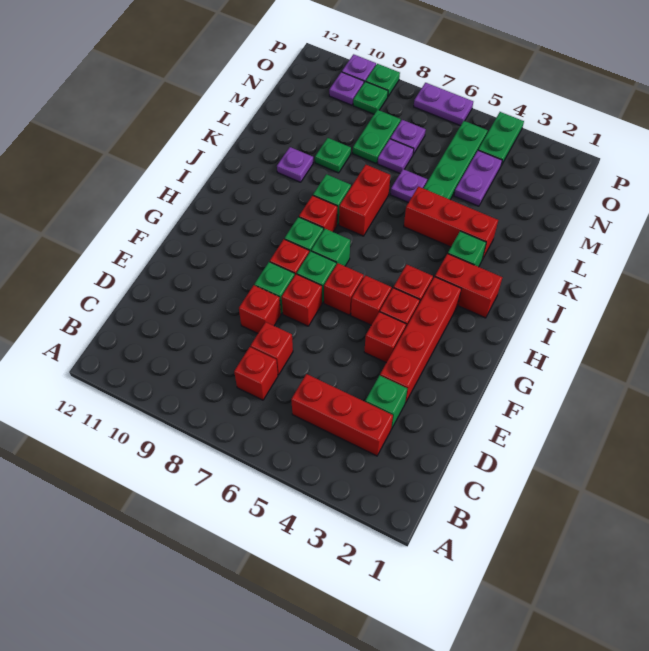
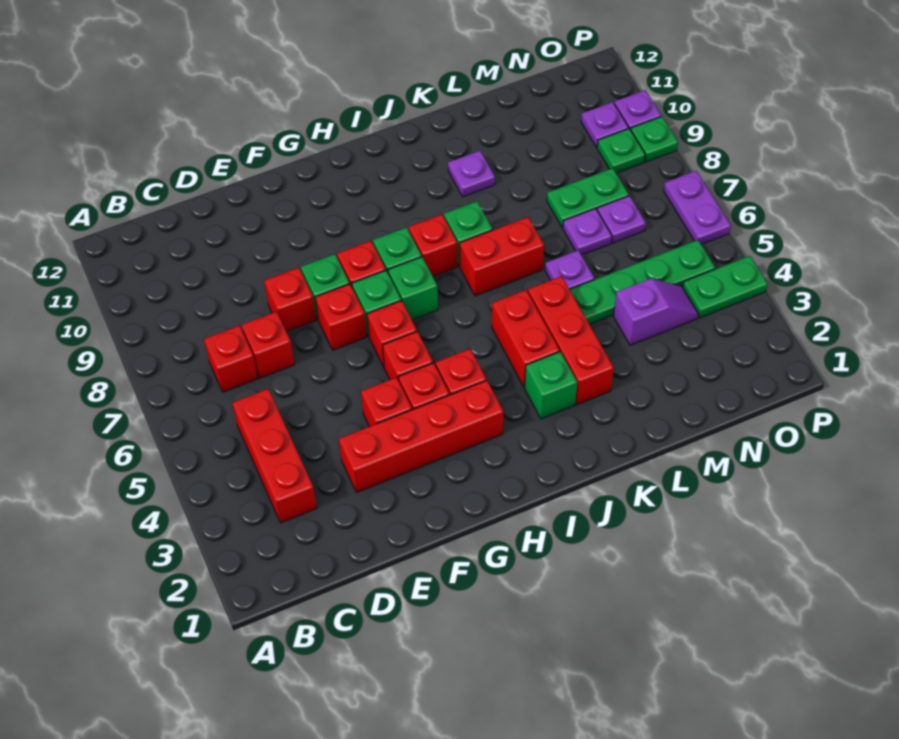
green brick D3 level 1 -> none
red brick I2:I3 level 1 -> red brick J4:J5 level 1
green plate L9 level 1 -> none
purple plate M4:N4 level 1 -> purple slope M4:N4 level 1 top M

